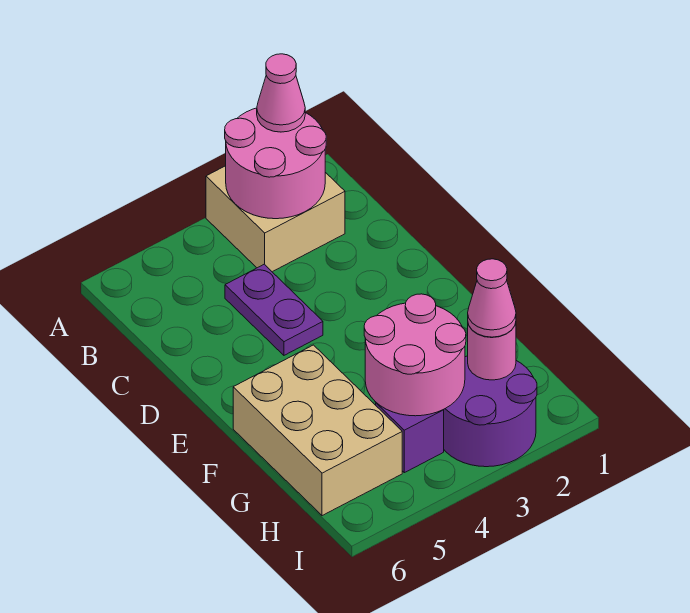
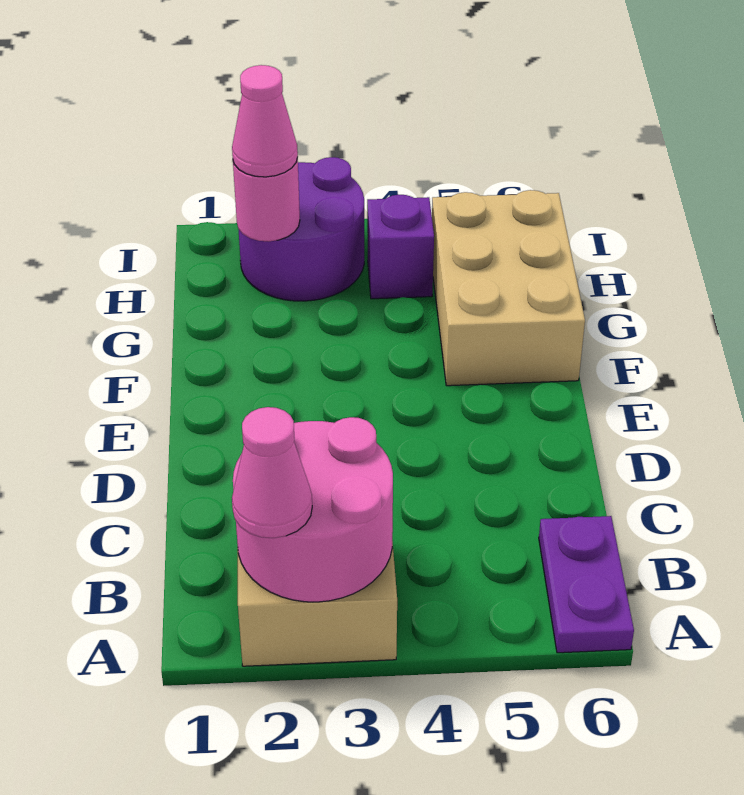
purple plate C4:D4 level 1 -> purple plate A6:B6 level 1
pink round brick G3:H4 level 2 -> none

